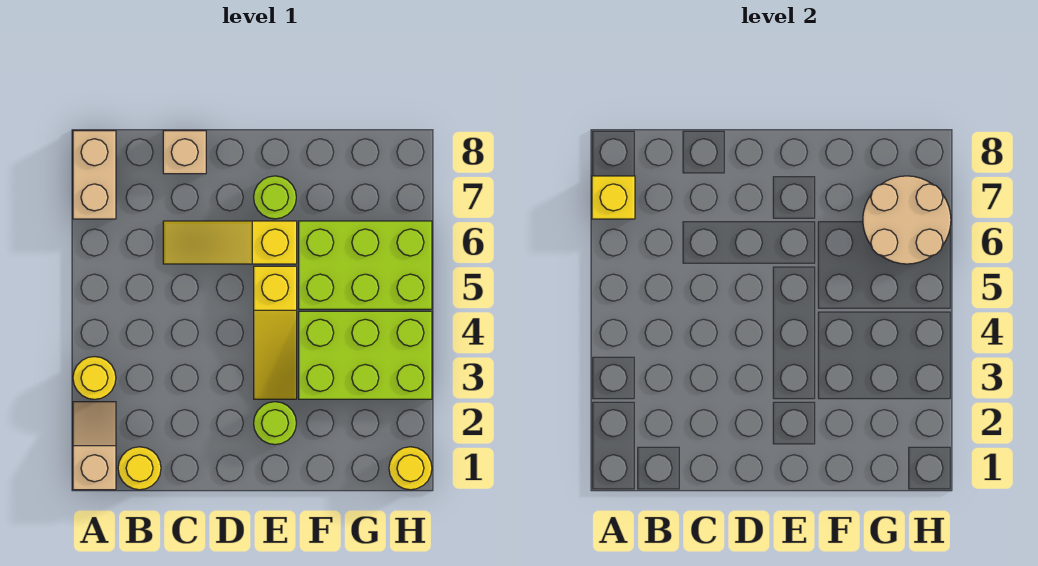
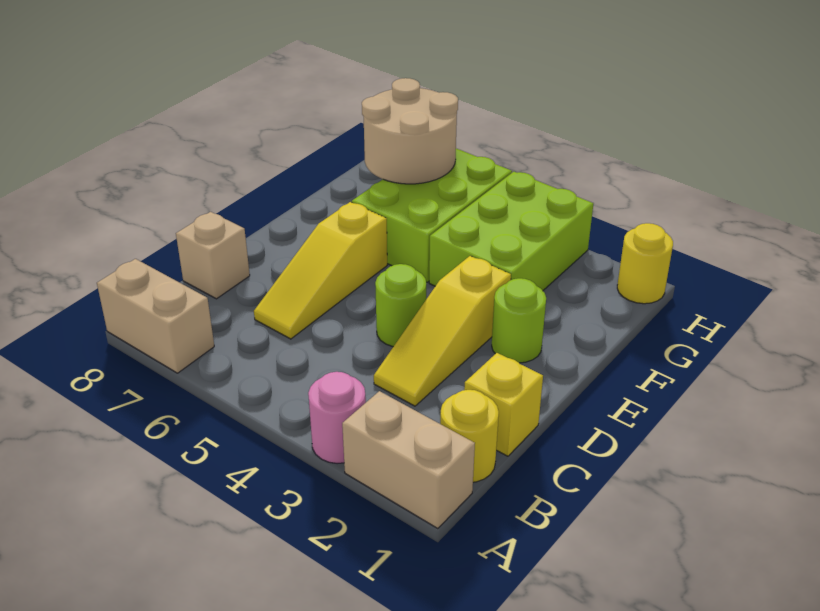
tan slope A1:A2 level 1 top 1 -> tan brick A1:A2 level 1
yellow round brick A3 level 1 -> pink round brick A3 level 1
yellow brick A7 level 2 -> yellow brick C1 level 1
yellow slope E3:E5 level 1 top 5 -> yellow slope C3:E3 level 1 top E
lime round brick E7 level 1 -> lime round brick D4 level 1

